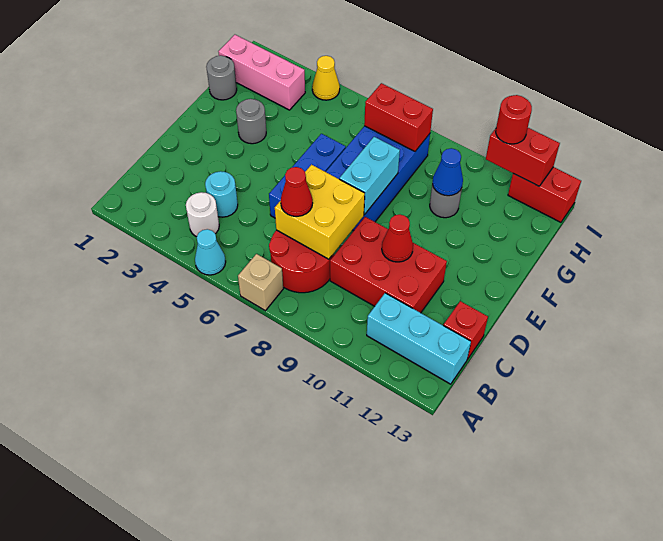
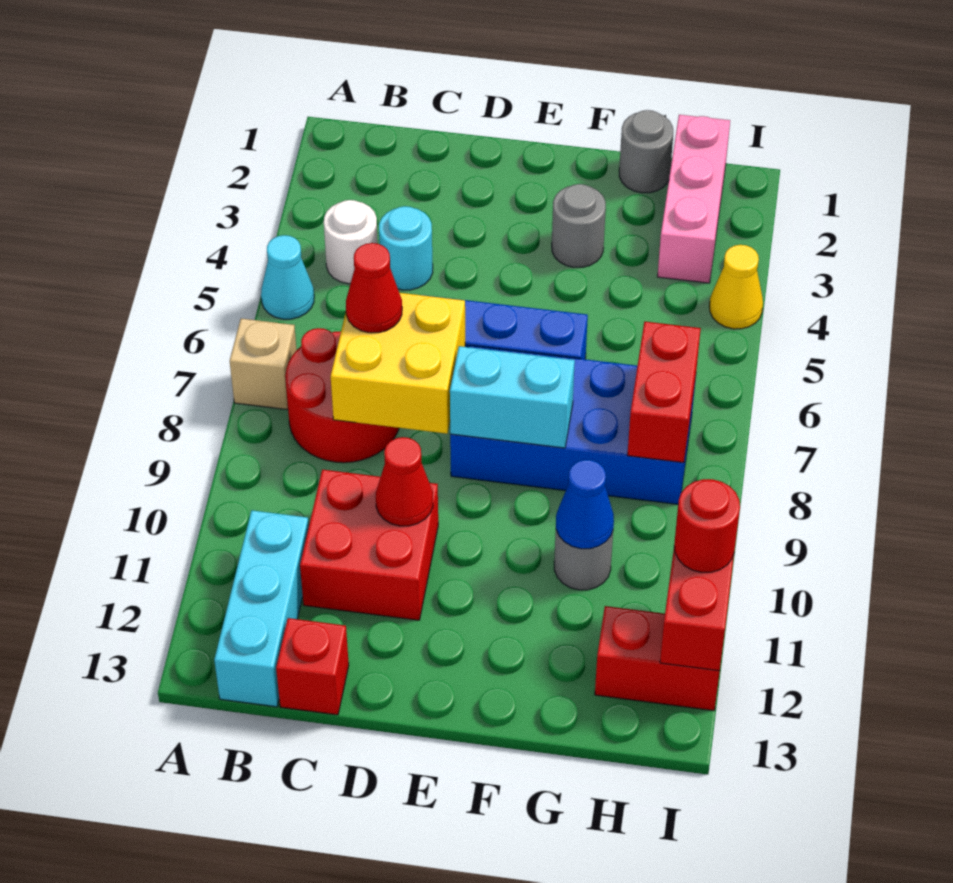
red brick C9:D11 level 1 -> red brick C10:D11 level 1
red brick I12:I13 level 1 -> red brick H12:I12 level 1

